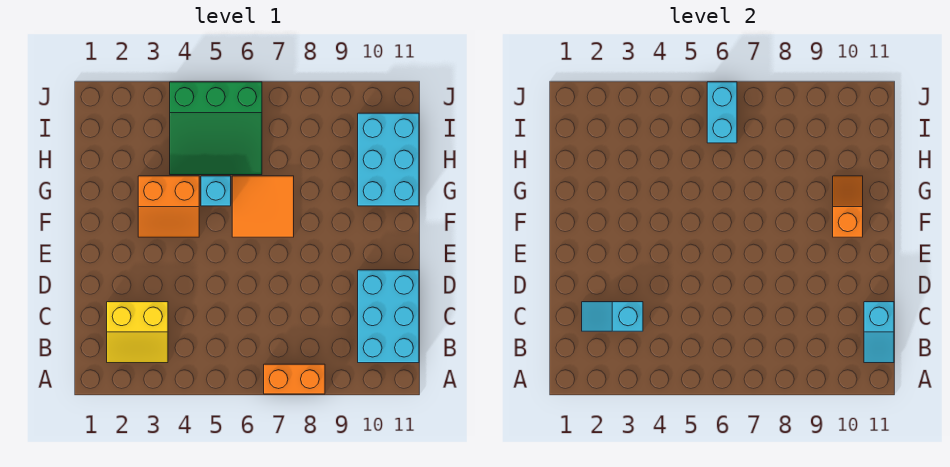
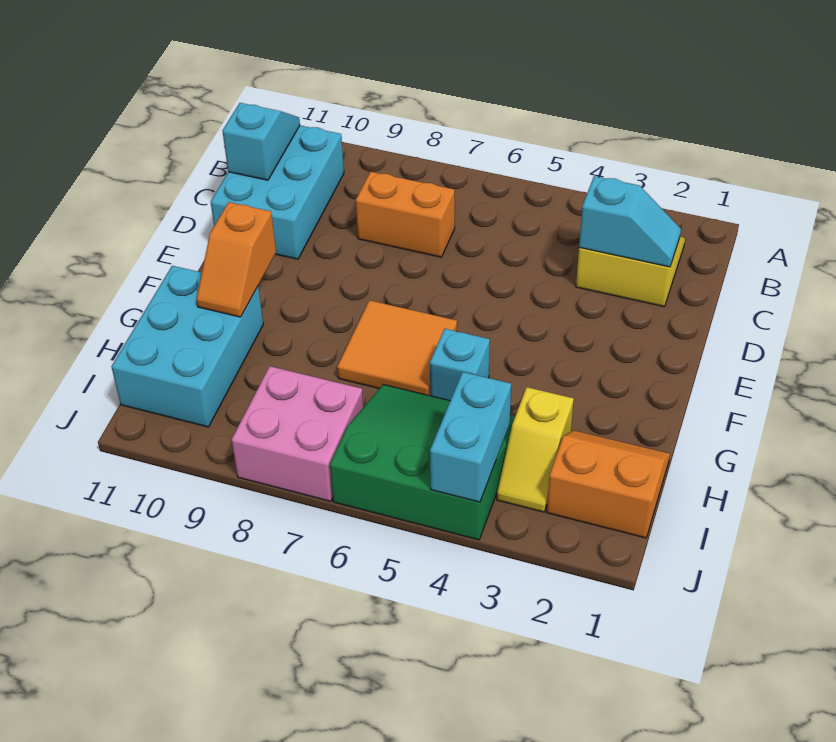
orange brick A7:A8 level 1 -> orange brick C7:C8 level 1
orange slope F3:G4 level 1 top G -> orange slope H1:I2 level 1 top I
none -> yellow slope H3:I3 level 1 top H
cyan brick I6:J6 level 2 -> cyan brick I4:J4 level 2
none -> pink brick I7:J8 level 1

